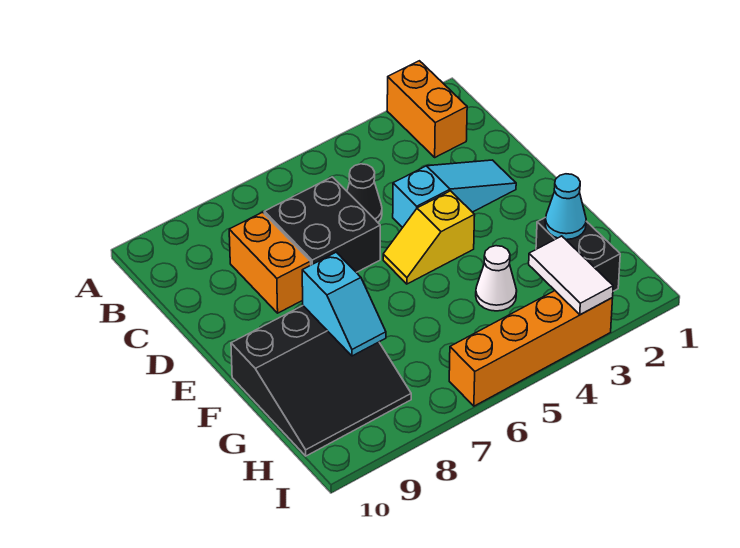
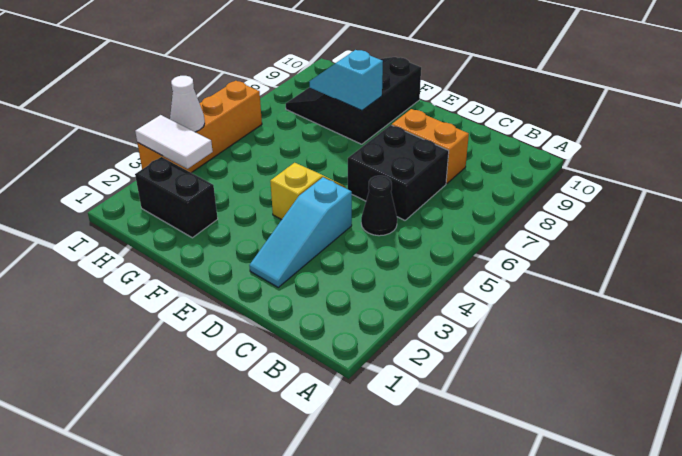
orange brick A2:B2 level 1 -> none
cyan cone G2 level 2 -> none
white cone G4 level 1 -> white cone I4 level 2

